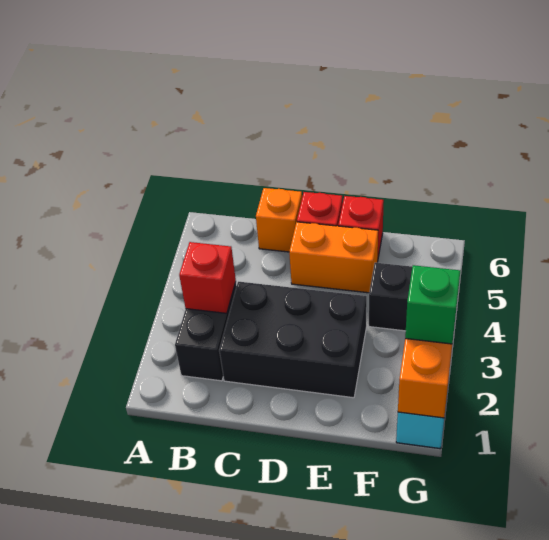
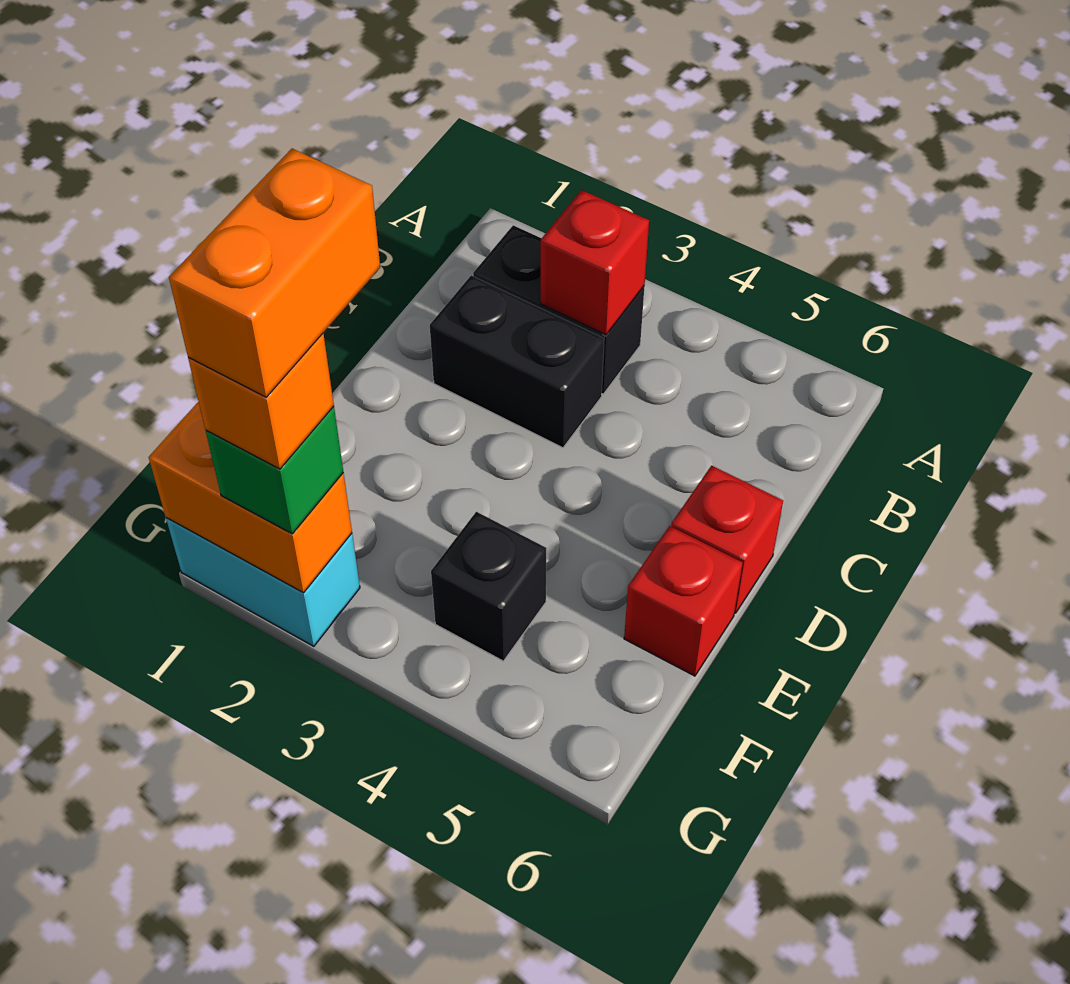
black brick C2:E3 level 1 -> black brick C2:C3 level 1
orange brick C6 level 1 -> orange brick G2 level 4
orange brick D5:E5 level 1 -> orange brick F2:G2 level 5

